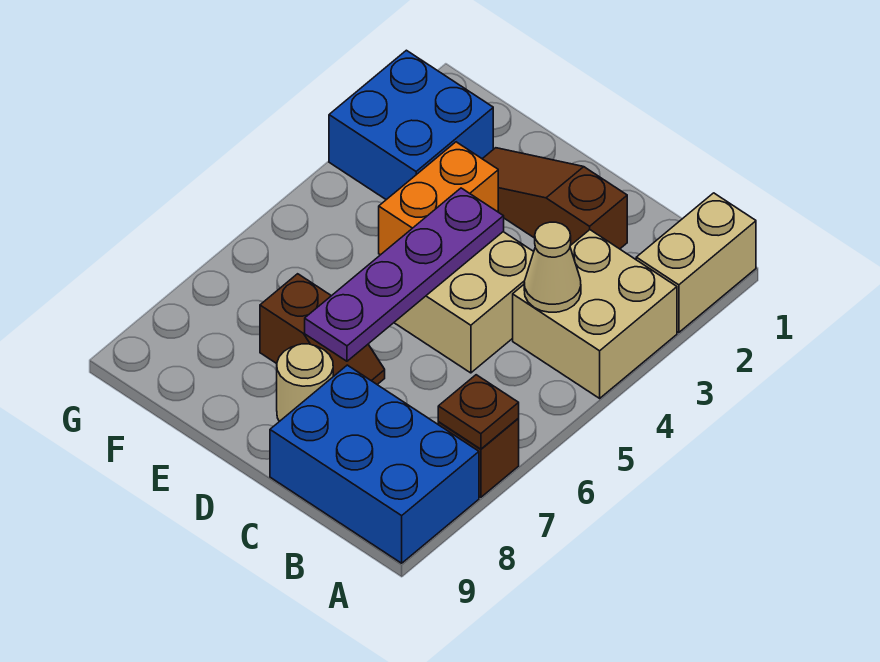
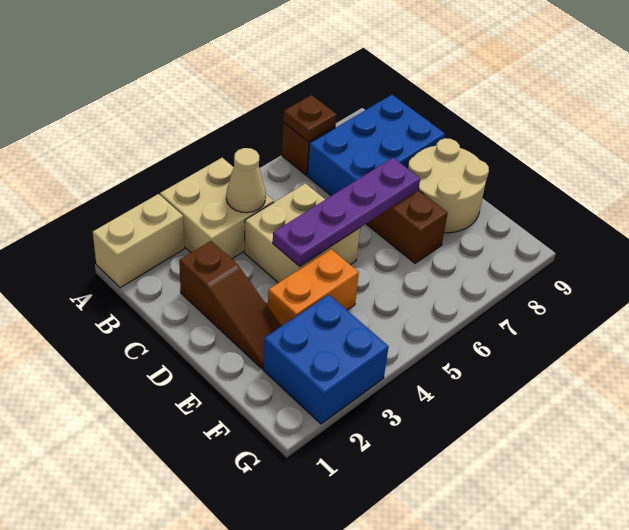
blue brick A8:C9 level 1 -> blue brick B7:C9 level 1
tan round brick D8 level 1 -> tan round brick D8:E9 level 1

